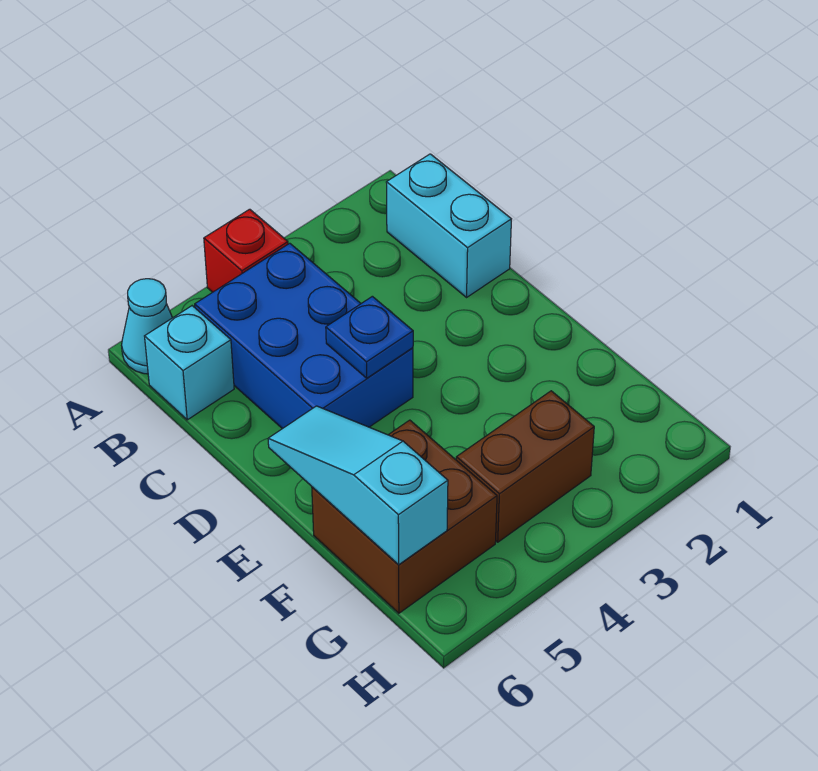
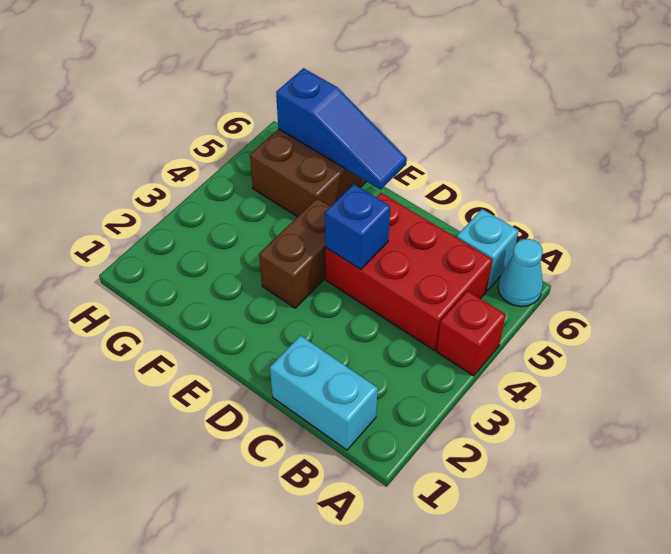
blue brick B4:D5 level 1 -> red brick B4:D5 level 1
blue plate D4 level 2 -> blue brick D4 level 2
cyan slope E6:G6 level 2 top G -> blue slope E6:G6 level 2 top G
brown brick G3:G4 level 1 -> brown brick E3:E4 level 1

